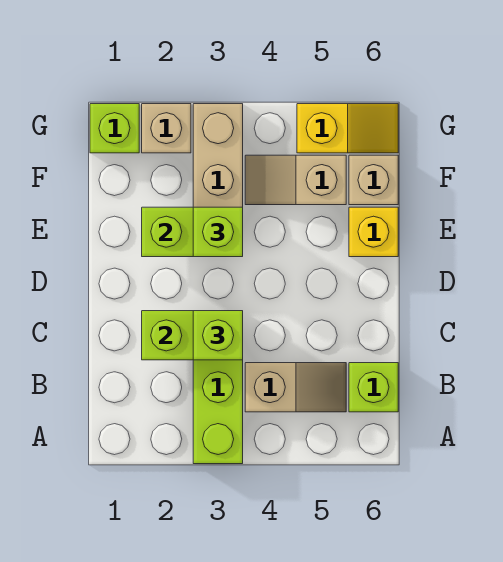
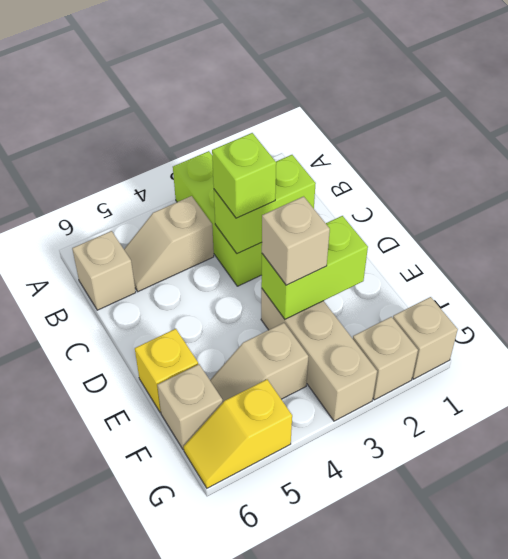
lime brick B6 level 1 -> tan brick B6 level 1
lime brick E3 level 3 -> tan brick E3 level 3
tan slope F4:F5 level 1 top 5 -> tan slope F4:F5 level 1 top 4
lime brick G1 level 1 -> tan brick G1 level 1

